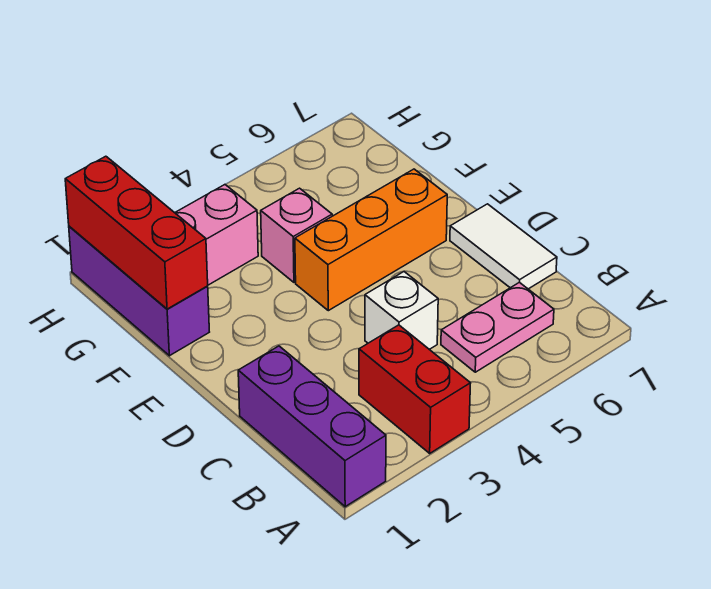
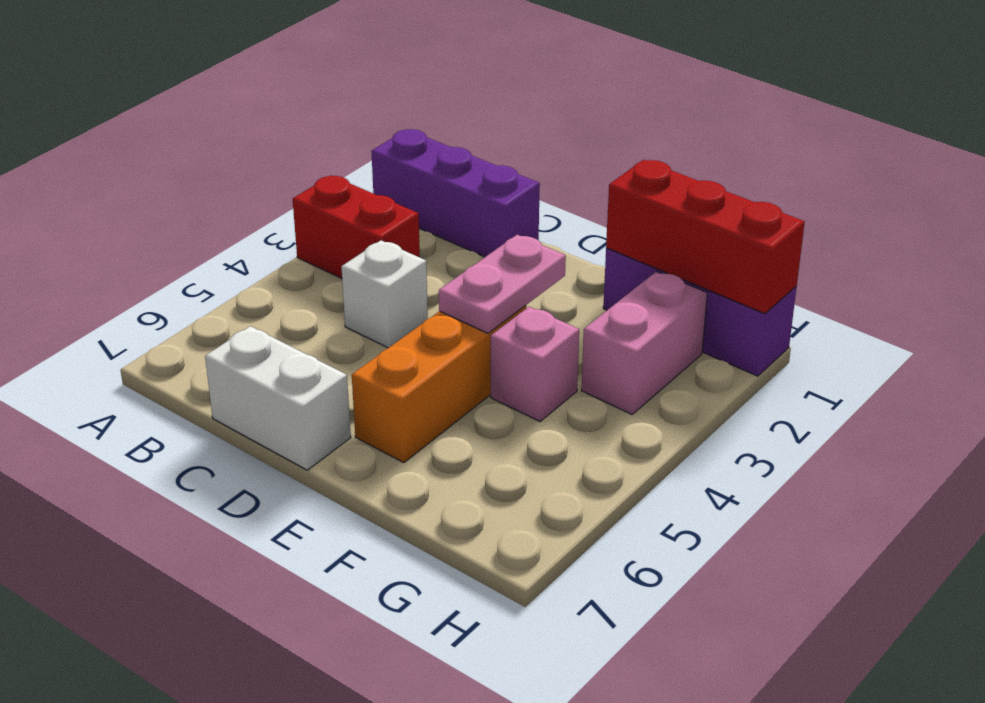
pink plate B5:B6 level 1 -> pink plate E3:E4 level 2
white tile C7:D7 level 1 -> white brick C7:D7 level 1

